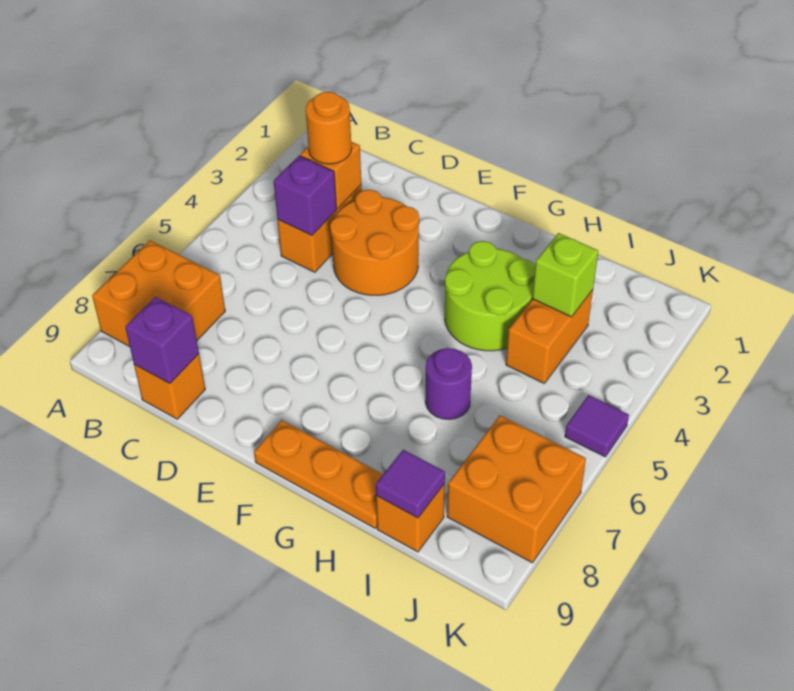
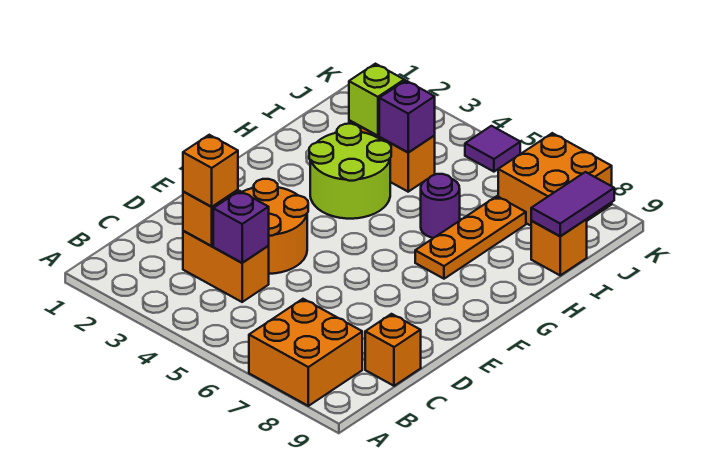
orange round brick C3 level 3 -> orange brick C3 level 3
purple brick C9 level 2 -> purple brick I4 level 2
orange plate F9:H9 level 1 -> orange plate G7:I7 level 1
purple tile I9 level 2 -> purple tile I9:J9 level 2

